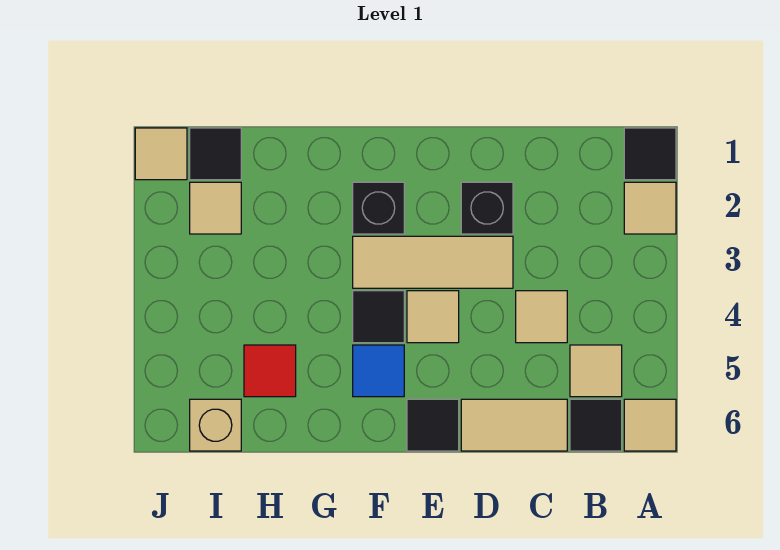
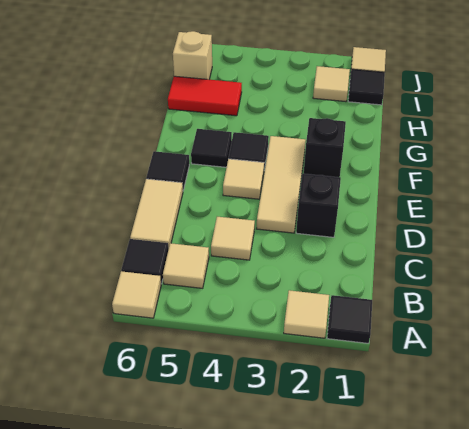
blue tile F5 level 1 -> black tile F5 level 1
red tile H5 level 1 -> red tile H5:H6 level 1

